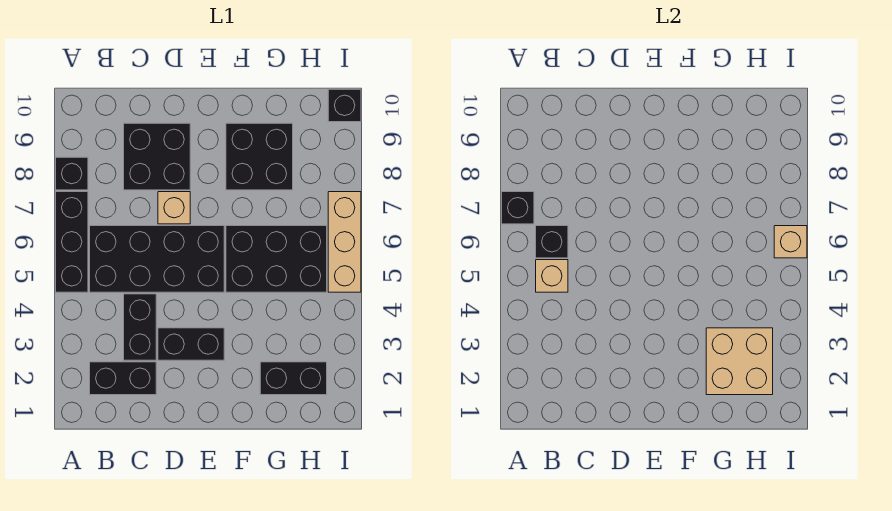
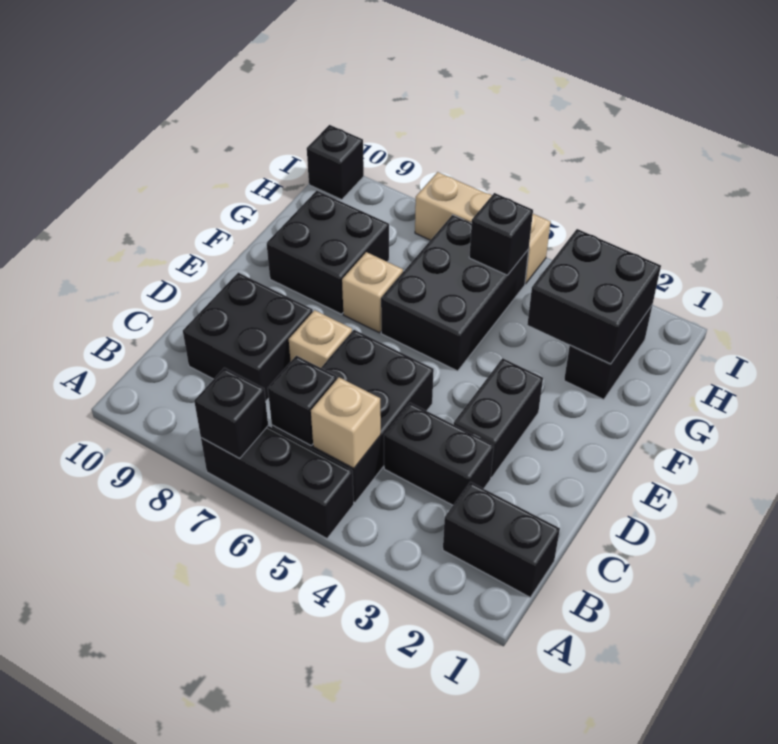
black brick A8 level 1 -> black brick H5 level 2
black brick B2:C2 level 1 -> black brick B1:B2 level 1
black brick B5:E6 level 1 -> black brick B5:D6 level 1
tan brick G2:H3 level 2 -> black brick G2:H3 level 2
tan brick I6 level 2 -> tan brick F7 level 1

